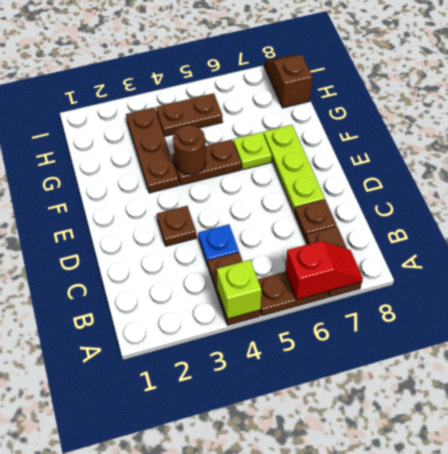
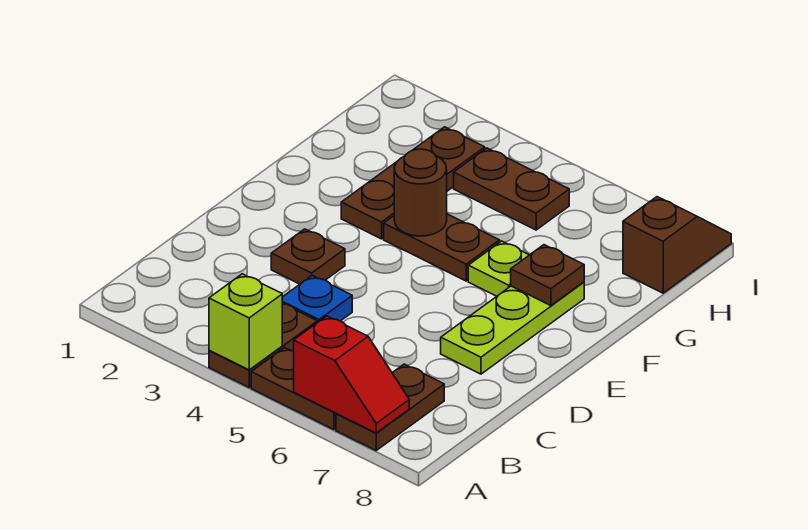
brown plate C7 level 1 -> brown plate F7 level 2

